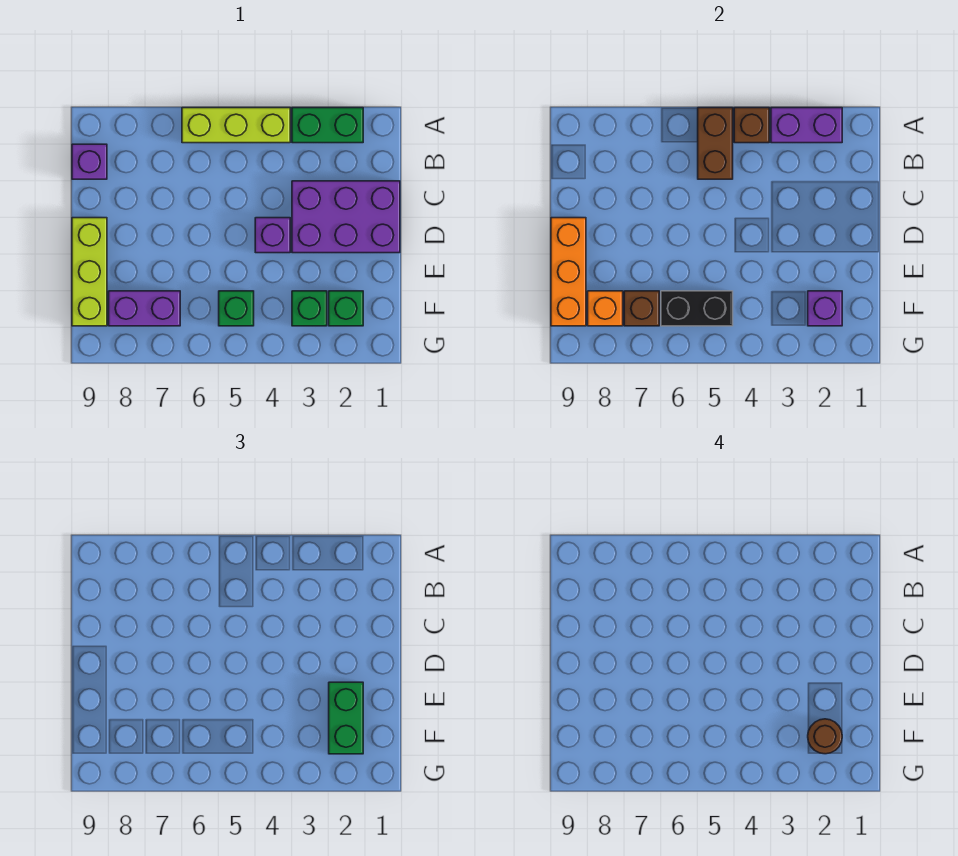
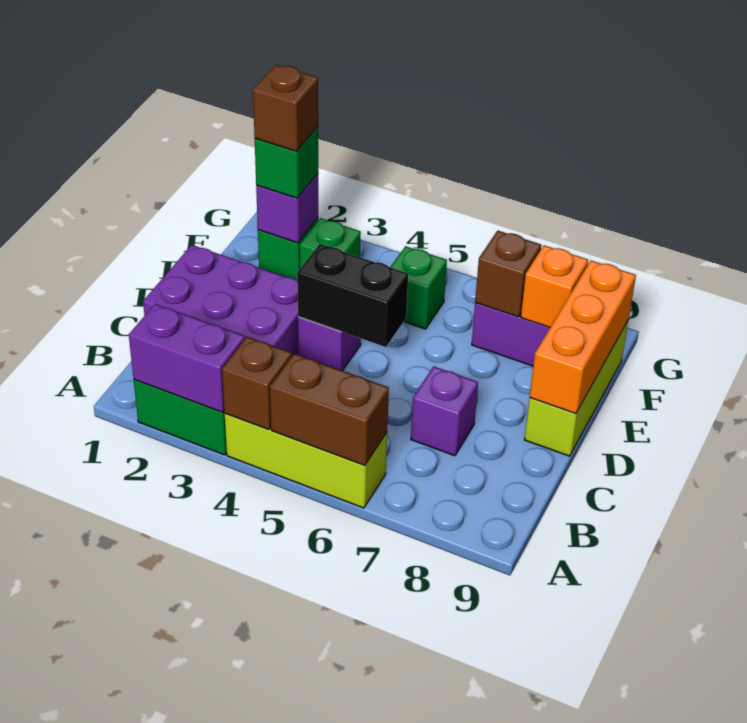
brown brick A5:B5 level 2 -> brown brick A5:A6 level 2
purple brick B9 level 1 -> purple brick C7 level 1
green brick E2:F2 level 3 -> green brick F2 level 3
brown round brick F2 level 4 -> brown brick F2 level 4
black brick F5:F6 level 2 -> black brick D4:D5 level 2

